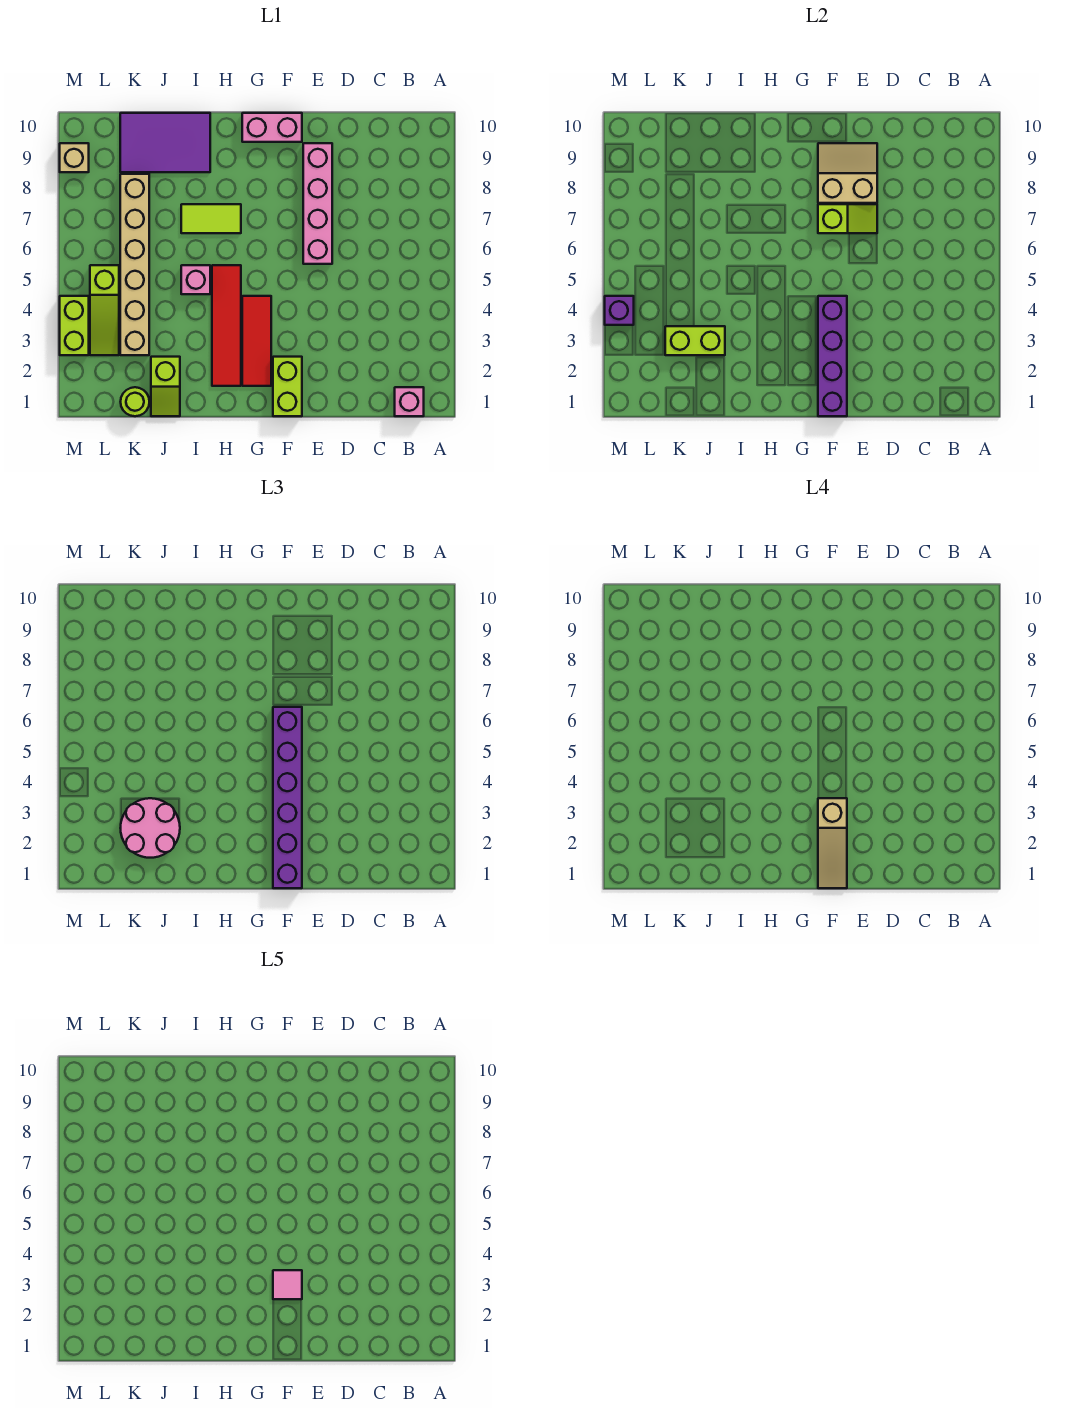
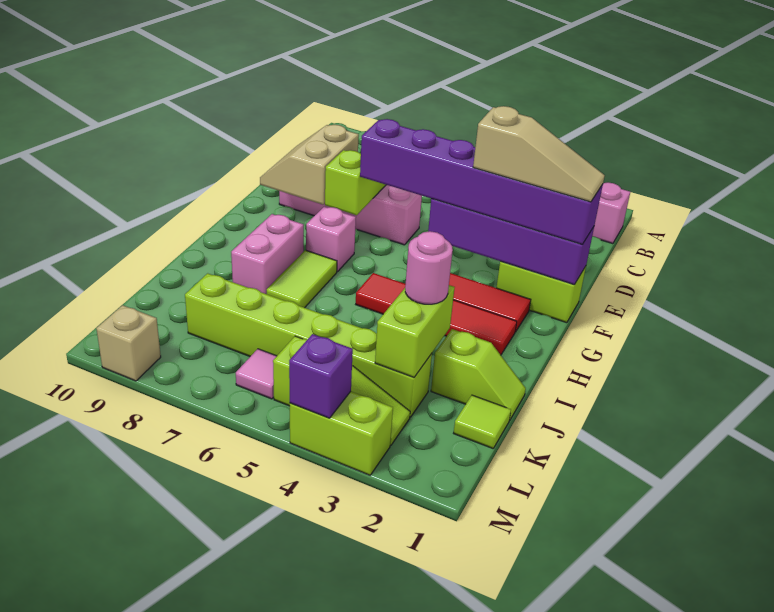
pink tile F3 level 5 -> pink tile L6 level 1
pink brick F10:G10 level 1 -> pink brick H8:I8 level 1
pink brick I5 level 1 -> pink brick G7 level 1
purple tile I9:K10 level 1 -> none
pink round brick J2:K3 level 3 -> pink round brick J3 level 3
lime round brick K1 level 1 -> lime tile K1 level 1
tan brick K3:K8 level 1 -> lime brick K3:K8 level 1

